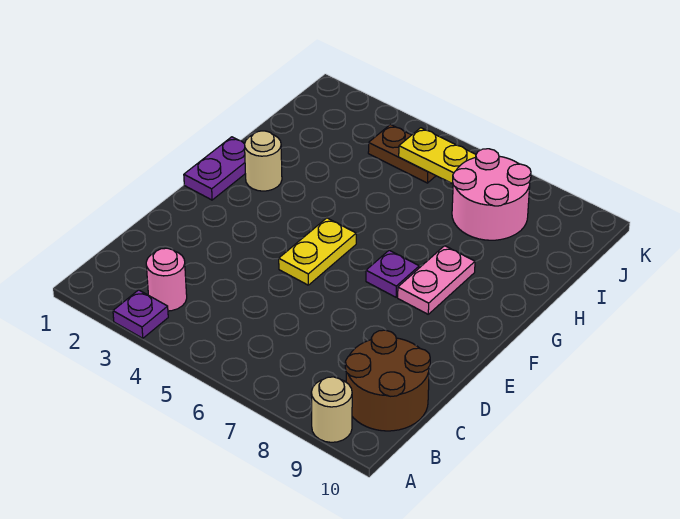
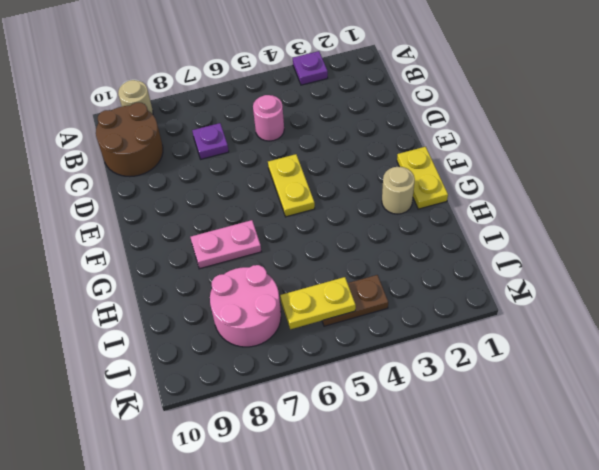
pink round brick B3 level 1 -> pink round brick C5 level 1
purple plate F1:G1 level 1 -> yellow plate F1:G1 level 1
purple plate F7 level 1 -> purple plate C7 level 1
pink plate F8:G8 level 1 -> pink plate G7:G8 level 1

